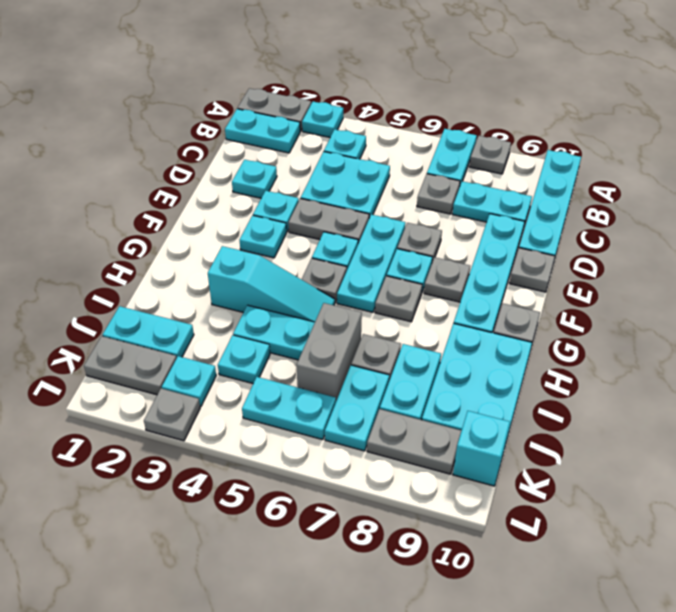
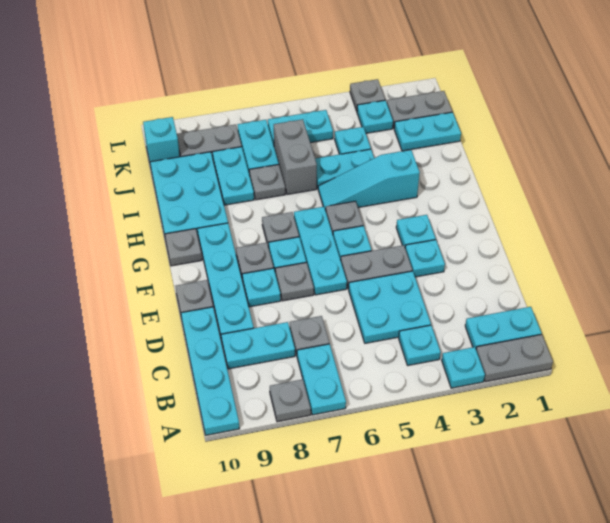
cyan plate D2 level 1 -> cyan plate E8 level 1

